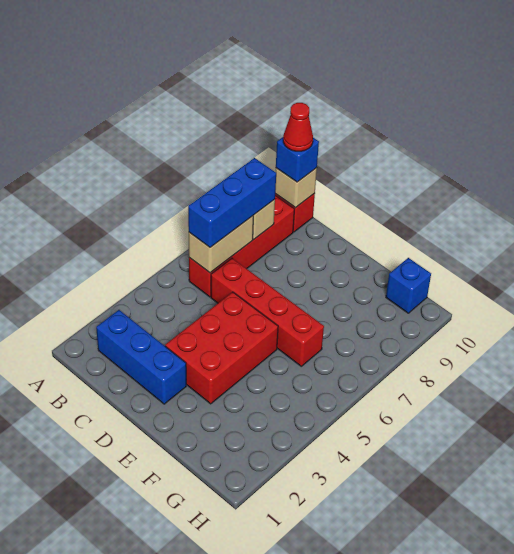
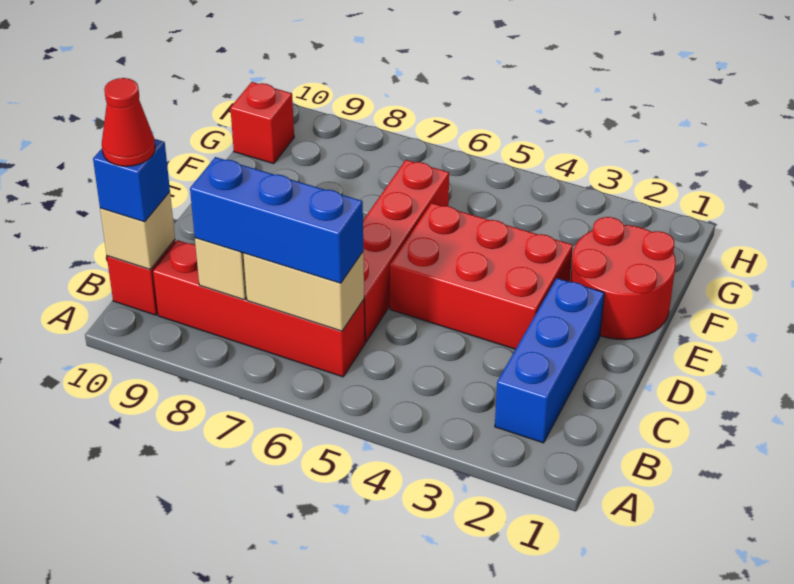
none -> red round brick E1:F2 level 1
blue brick G10 level 1 -> red brick G10 level 1

